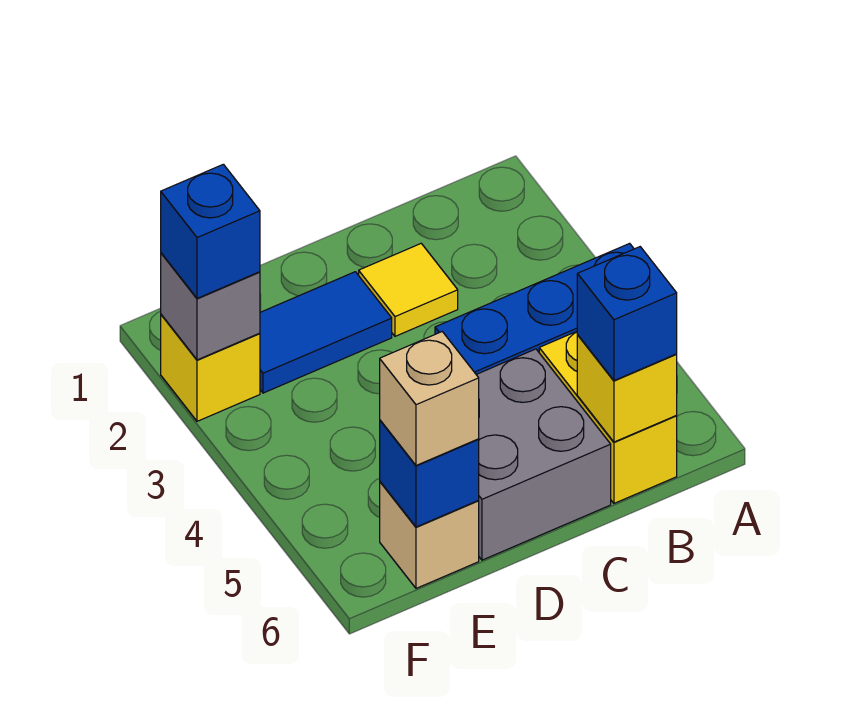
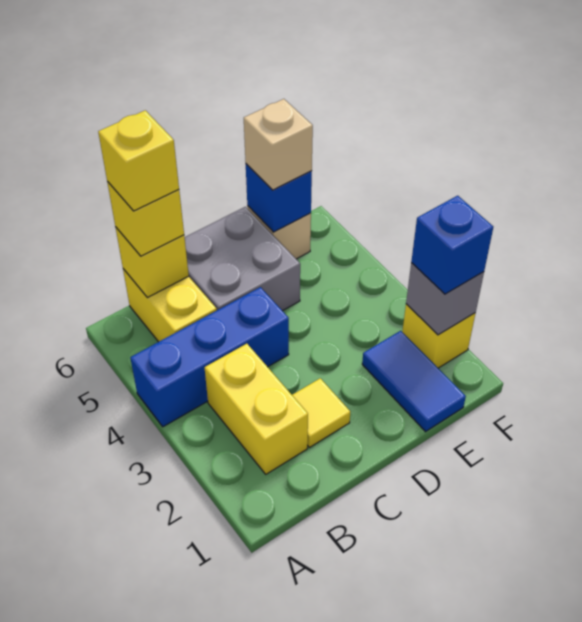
none -> yellow brick B2:B3 level 1
blue brick B6 level 3 -> yellow brick B6 level 3
none -> yellow brick B6 level 4
blue tile D2:E2 level 1 -> blue tile E1:E2 level 1

